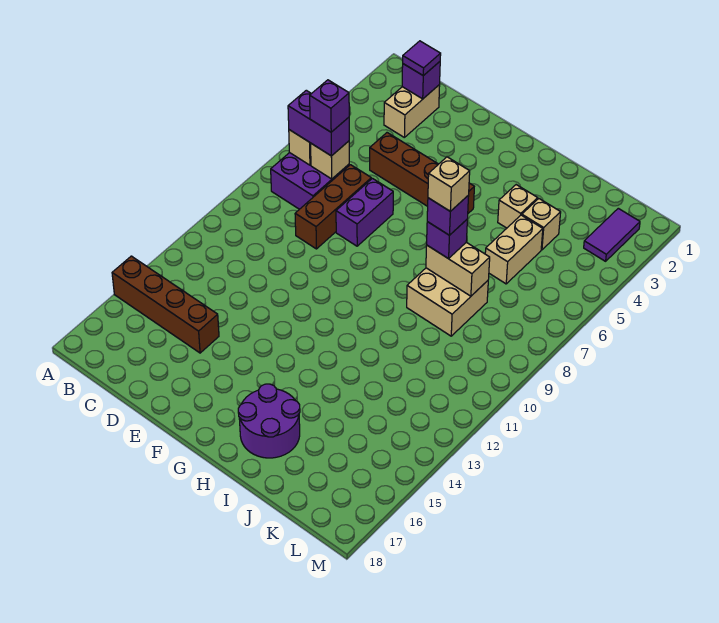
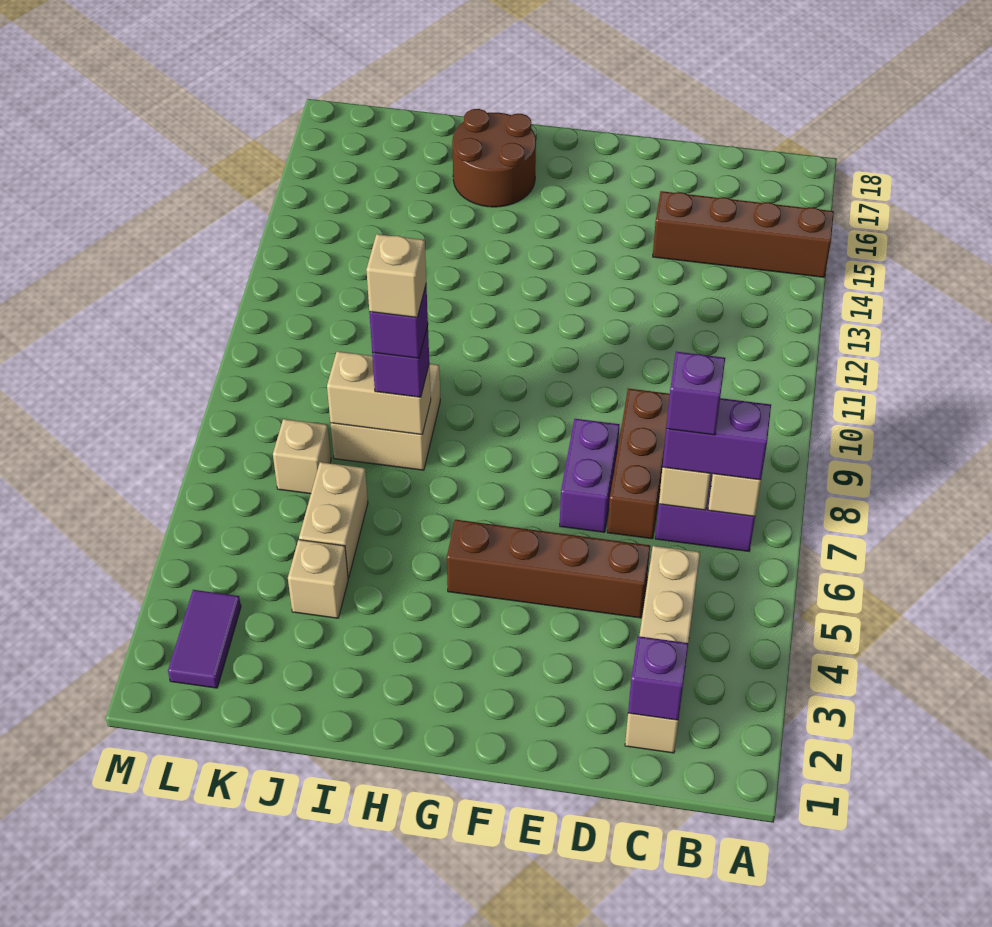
tan brick C2:C3 level 1 -> tan brick C2:C5 level 1
purple tile C2 level 3 -> none
purple round brick H16:I17 level 1 -> brown round brick H16:I17 level 1
tan brick I4 level 1 -> tan brick K7 level 1

